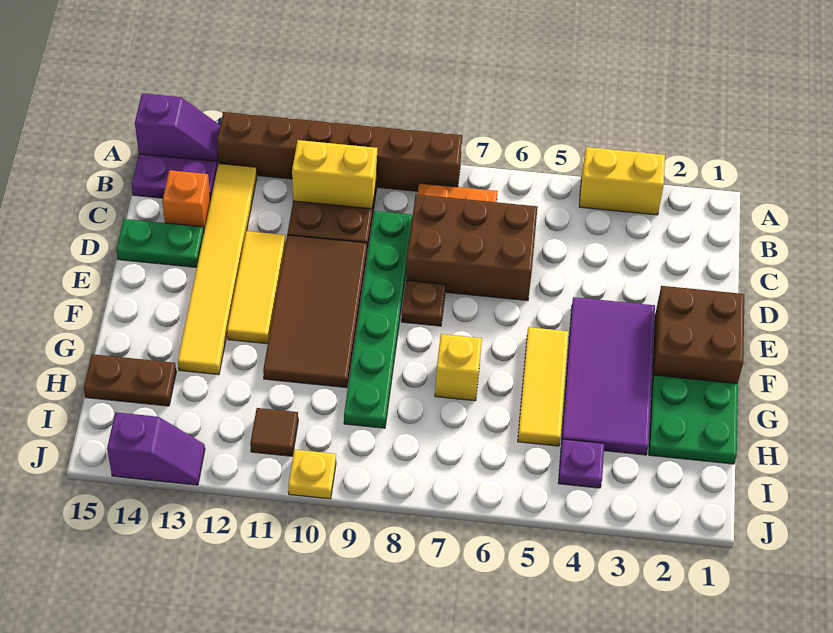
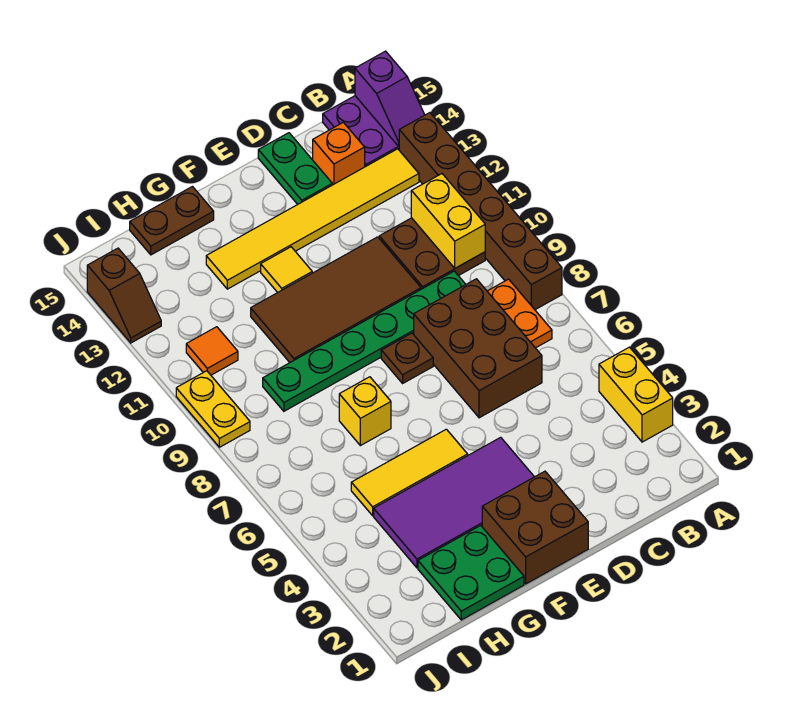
yellow tile D12:F12 level 1 -> yellow tile F12 level 1
brown plate H14:H15 level 1 -> brown plate G15:H15 level 1
purple plate I4 level 1 -> none
brown tile I11 level 1 -> orange tile I11 level 1
yellow plate J10 level 1 -> yellow plate J9:J10 level 1
purple slope J13:J14 level 1 top 14 -> brown slope J13:J14 level 1 top 14

